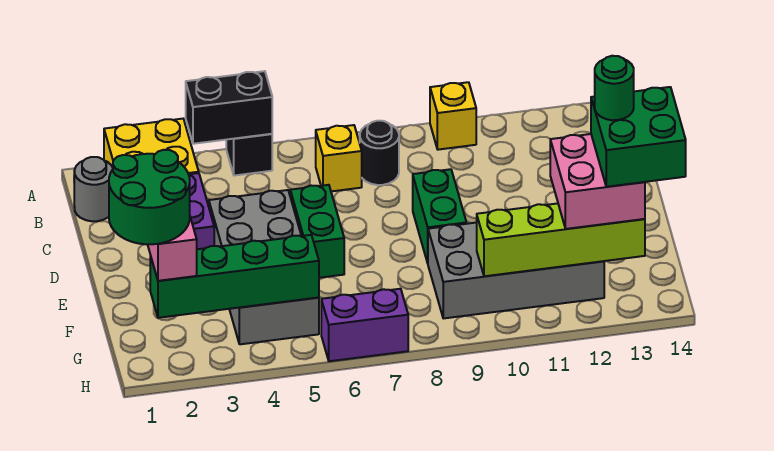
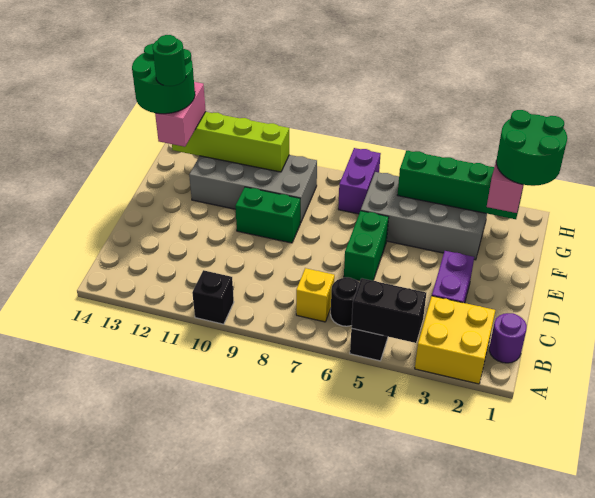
yellow brick A10 level 1 -> black brick A10 level 1
grey round brick B1 level 1 -> purple round brick B1 level 1
black round brick B8 level 1 -> black round brick B6 level 1
grey brick D4:G5 level 1 -> grey brick F3:G6 level 1
green brick D9:E9 level 1 -> green brick E9:E10 level 1
pink brick F12:G13 level 3 -> pink brick F13:G13 level 3
green brick F13:G14 level 4 -> green round brick F13:G14 level 4
purple brick H6:H7 level 1 -> purple brick G7:H7 level 1

